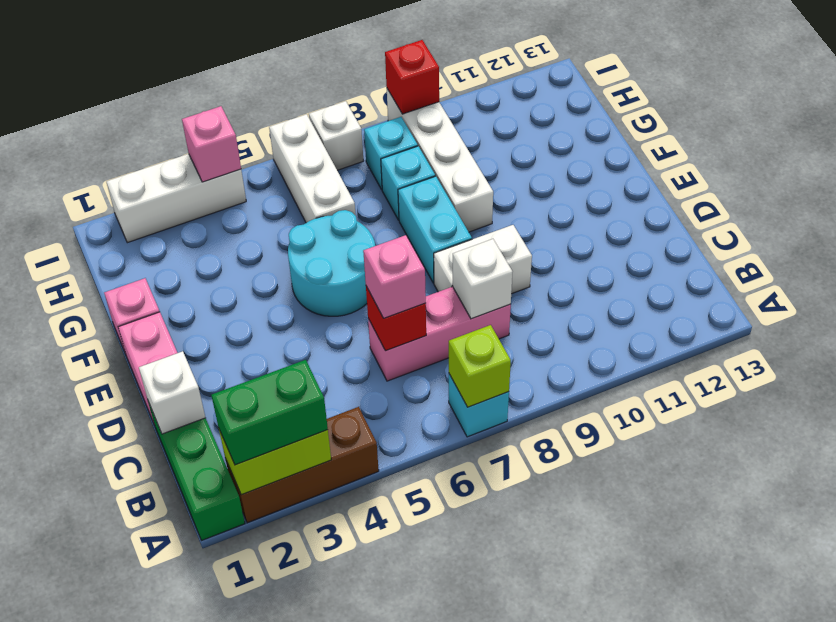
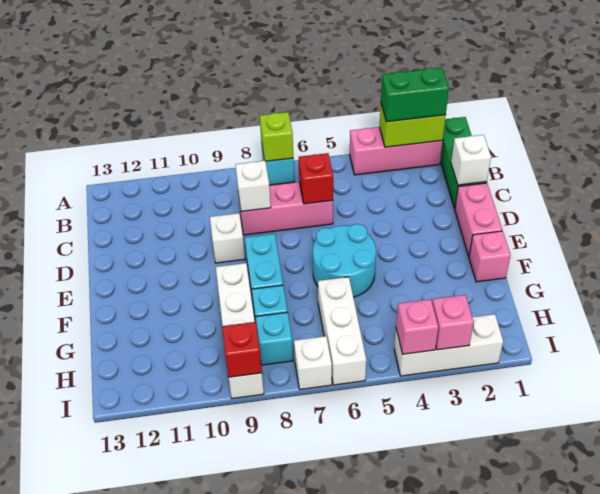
brown brick A2:A4 level 1 -> pink brick A2:A4 level 1
pink brick C6 level 3 -> pink brick I3 level 2
white brick D8:D9 level 1 -> white brick D9 level 1

